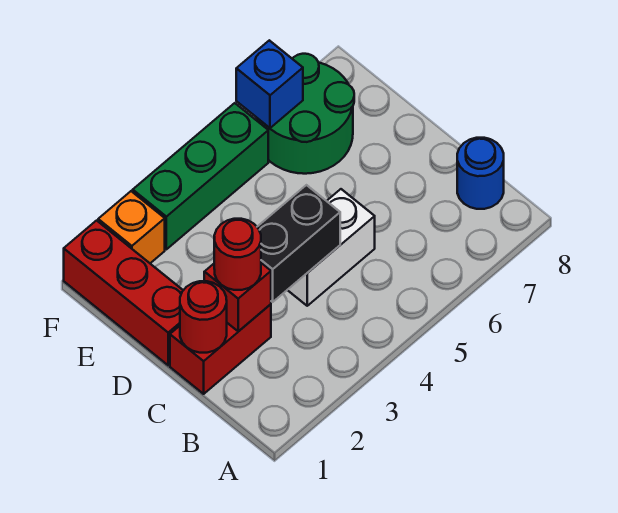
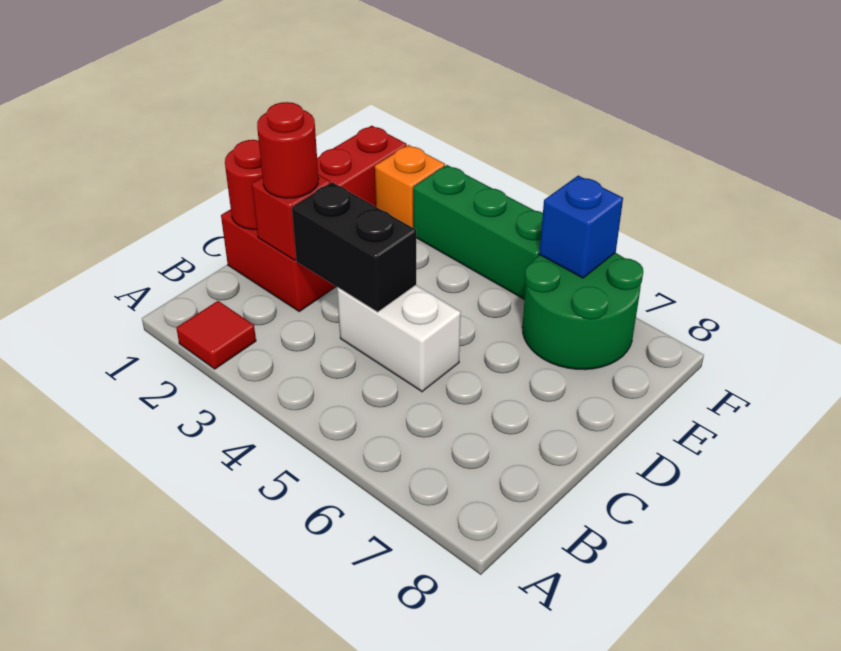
none -> red tile A2 level 1
blue round brick B8 level 1 -> none

